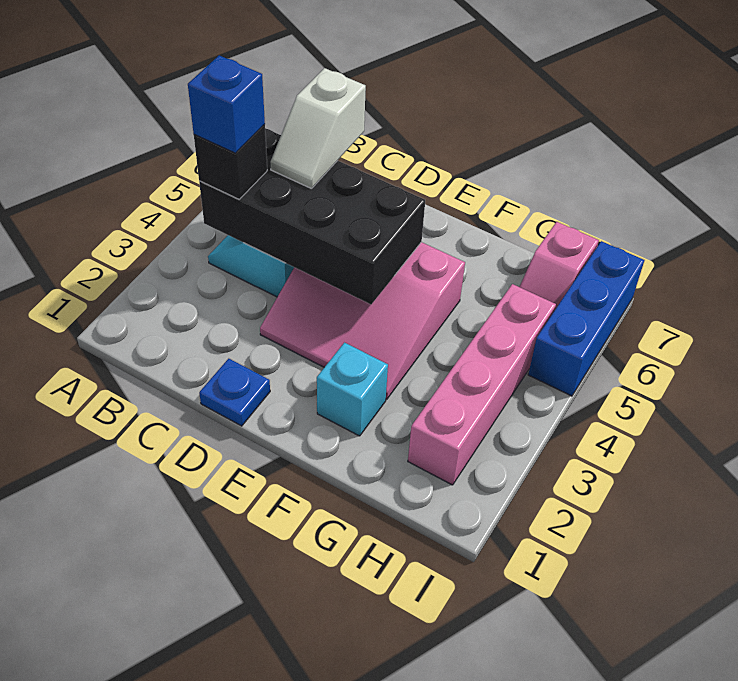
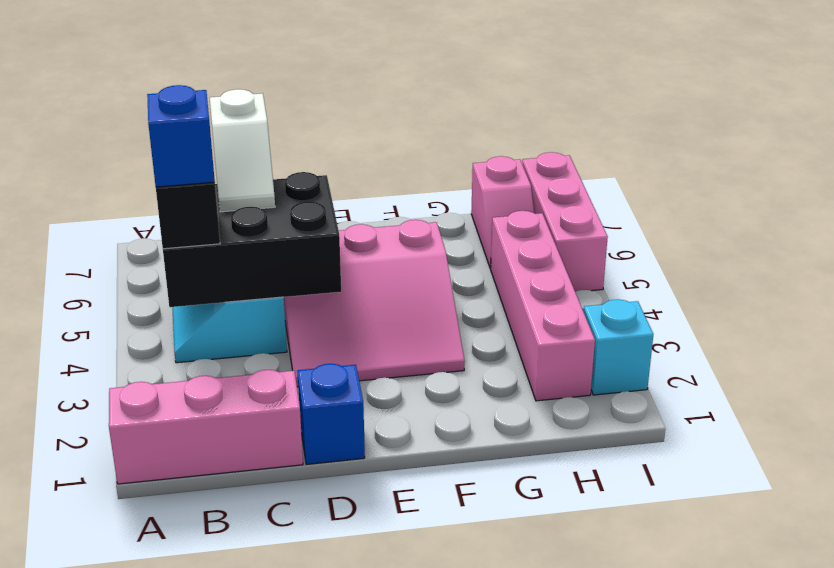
none -> pink brick A1:C1 level 1
black brick B4:E5 level 2 -> black brick B4:D5 level 2
blue plate D1 level 1 -> blue brick D1 level 1
cyan brick F2 level 1 -> cyan brick I2 level 1
blue brick I5:I7 level 1 -> pink brick I5:I7 level 1

